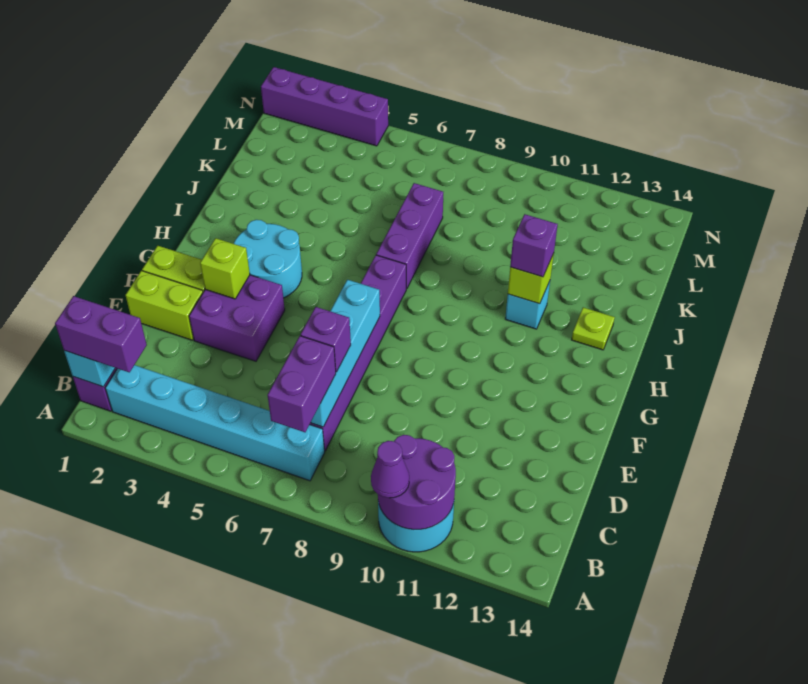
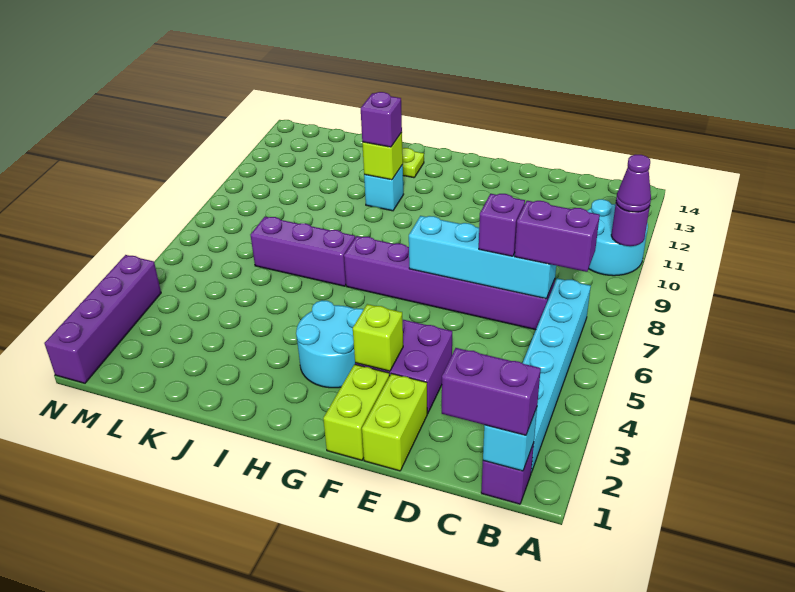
purple round brick A10:B11 level 2 -> purple round brick A10 level 2
purple brick B1:B2 level 3 -> purple brick B1:C1 level 3

